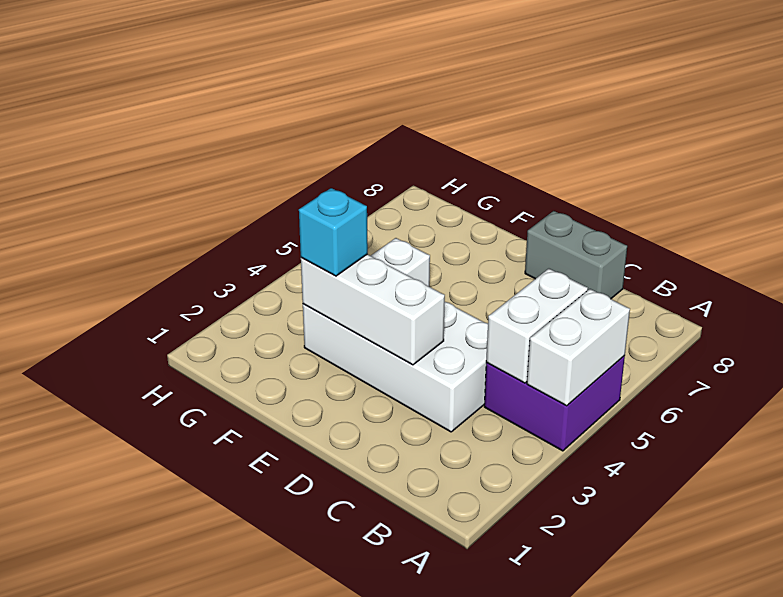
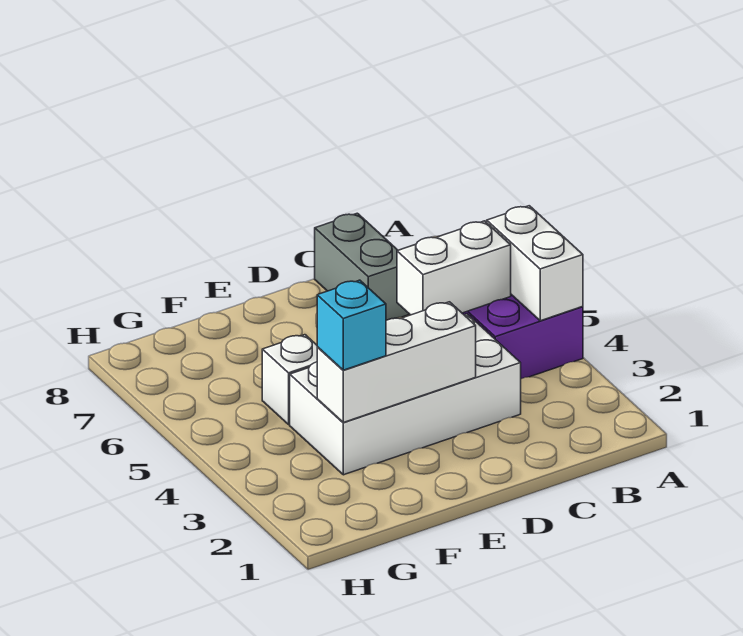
white brick B4:B5 level 2 -> white brick B5:C5 level 2
grey brick C8:D8 level 1 -> grey brick C7:C8 level 1

